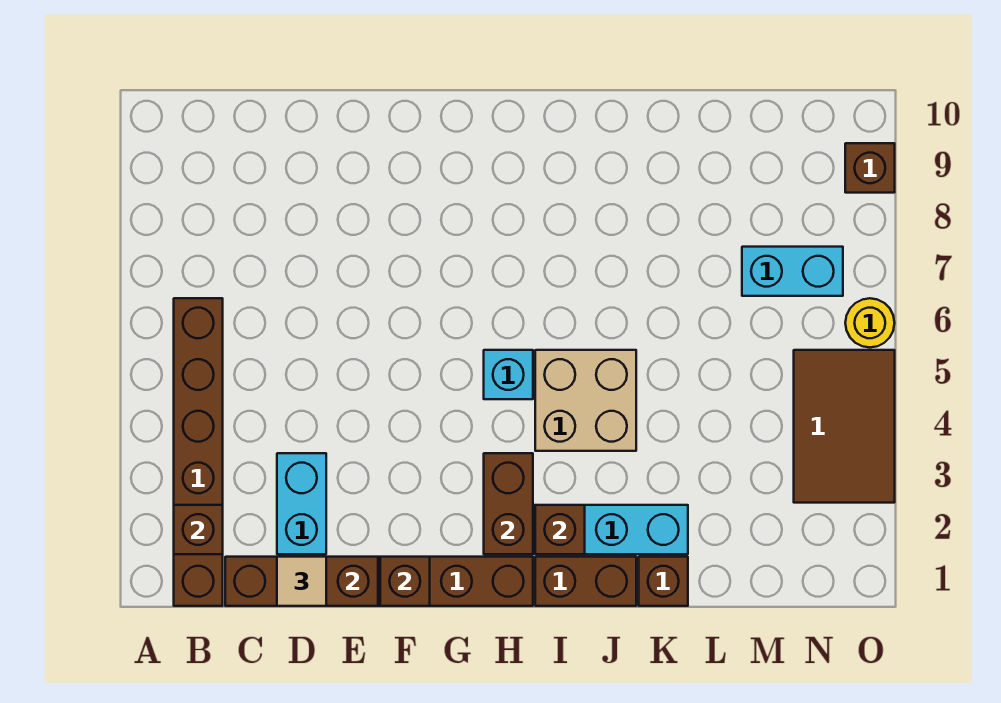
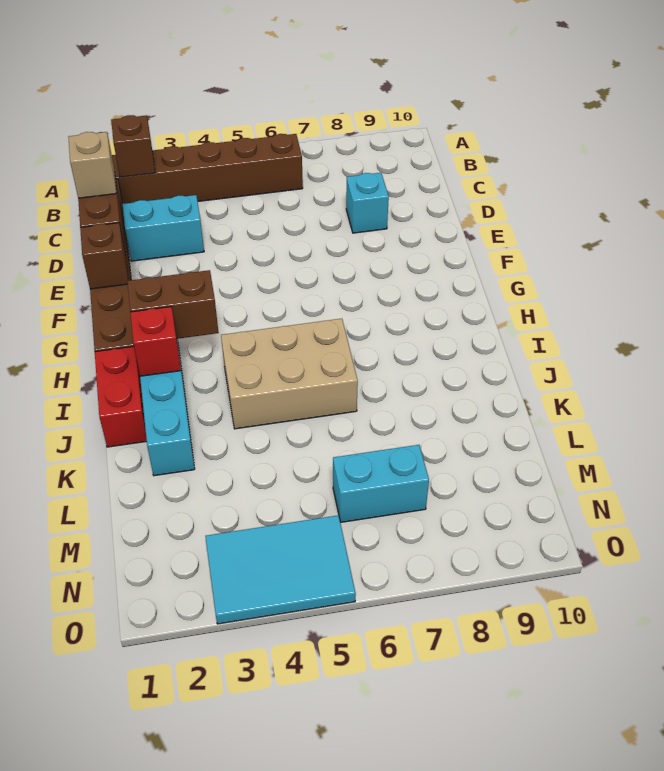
tan tile D1 level 3 -> tan brick D1 level 3
cyan brick H5 level 1 -> cyan brick D8 level 1
brown brick I1:J1 level 1 -> red brick I1:J1 level 1
brown brick I2 level 2 -> red brick I2 level 2
tan brick I4:J5 level 1 -> tan brick I4:J6 level 1
brown brick K1 level 1 -> none
cyan brick M7:N7 level 1 -> cyan brick M6:M7 level 1
brown tile N3:O5 level 1 -> cyan tile N3:O5 level 1
yellow round brick O6 level 1 -> none
brown brick O9 level 1 -> none

